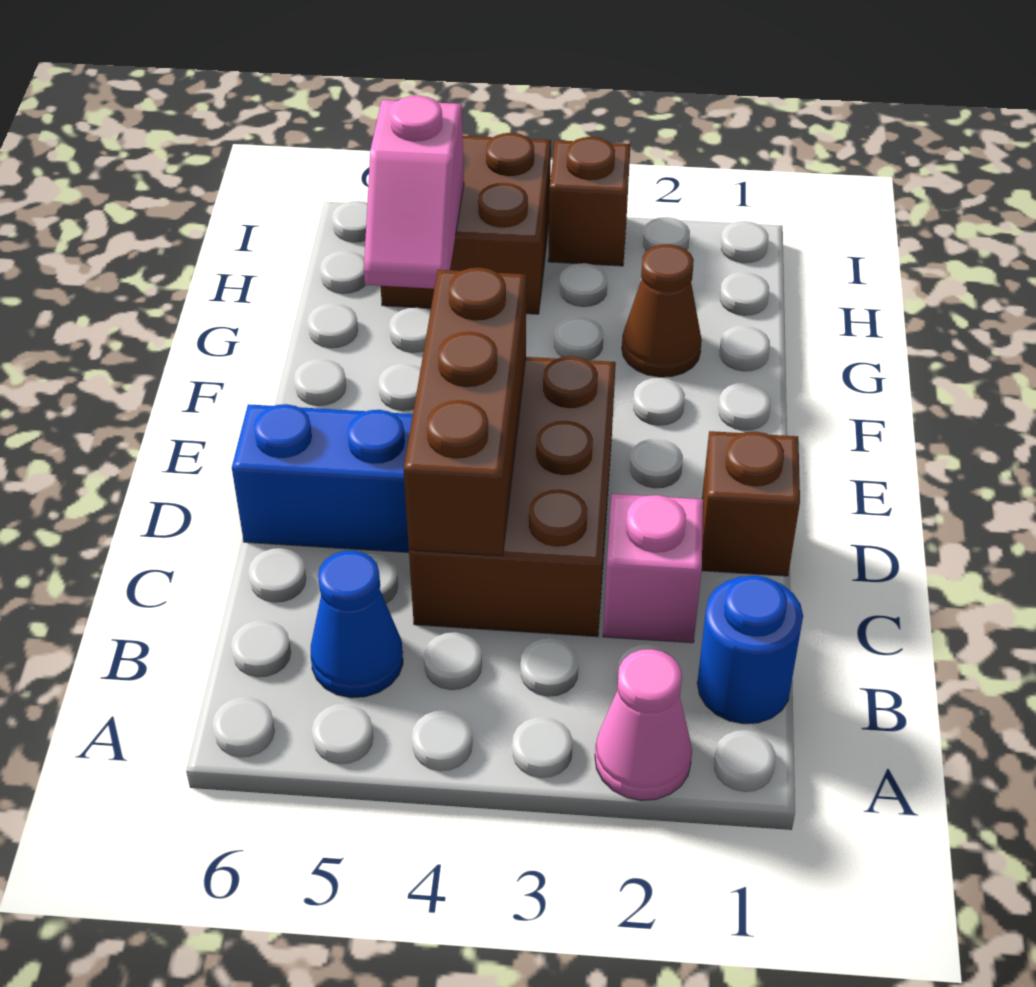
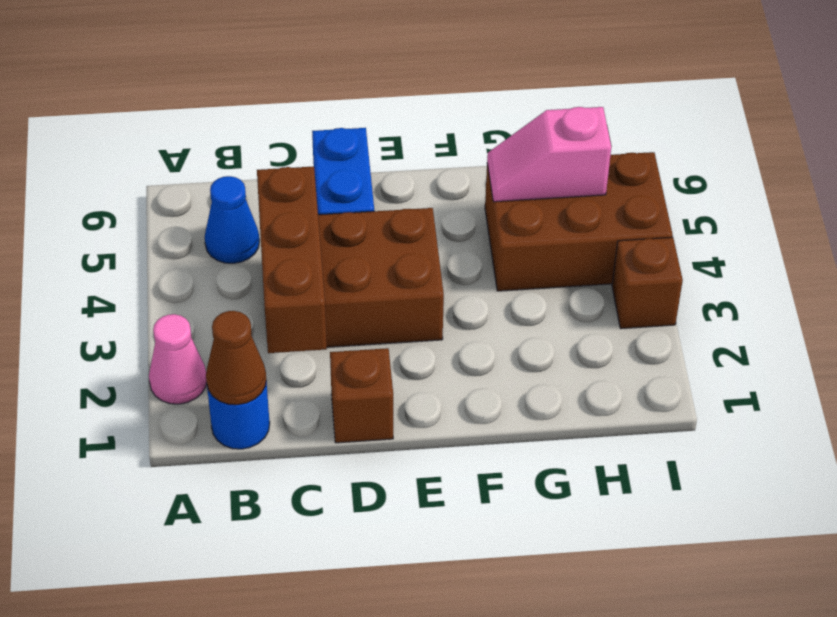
pink brick C2 level 1 -> none
brown brick C4:E4 level 2 -> brown brick C2:C4 level 2
brown cone G2 level 1 -> brown cone B1 level 2
brown brick H4:I5 level 1 -> brown brick G4:I5 level 1

